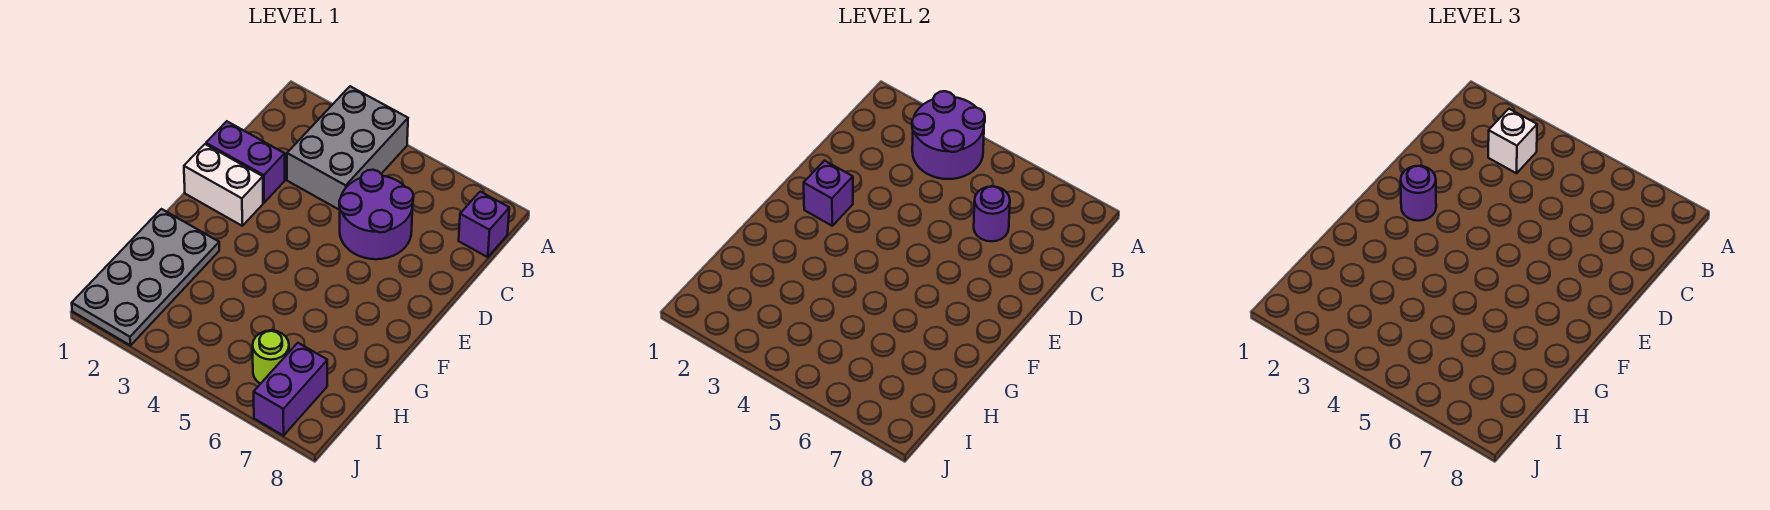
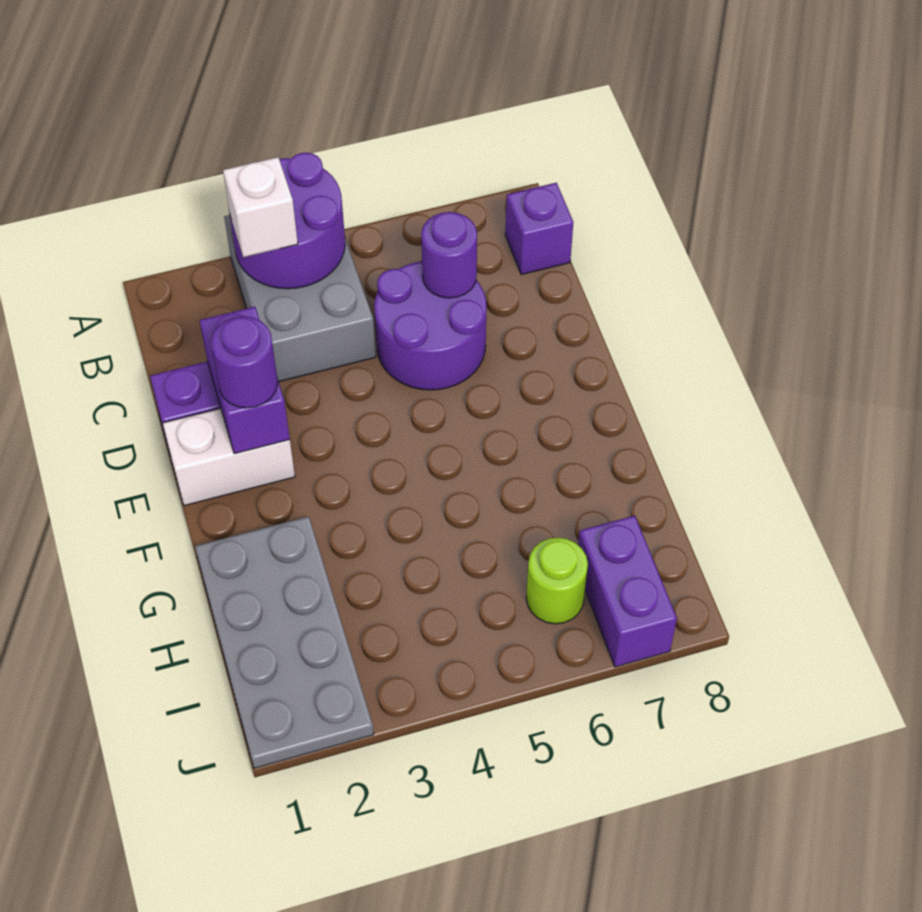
purple brick E2 level 2 -> purple brick D2:E2 level 2

